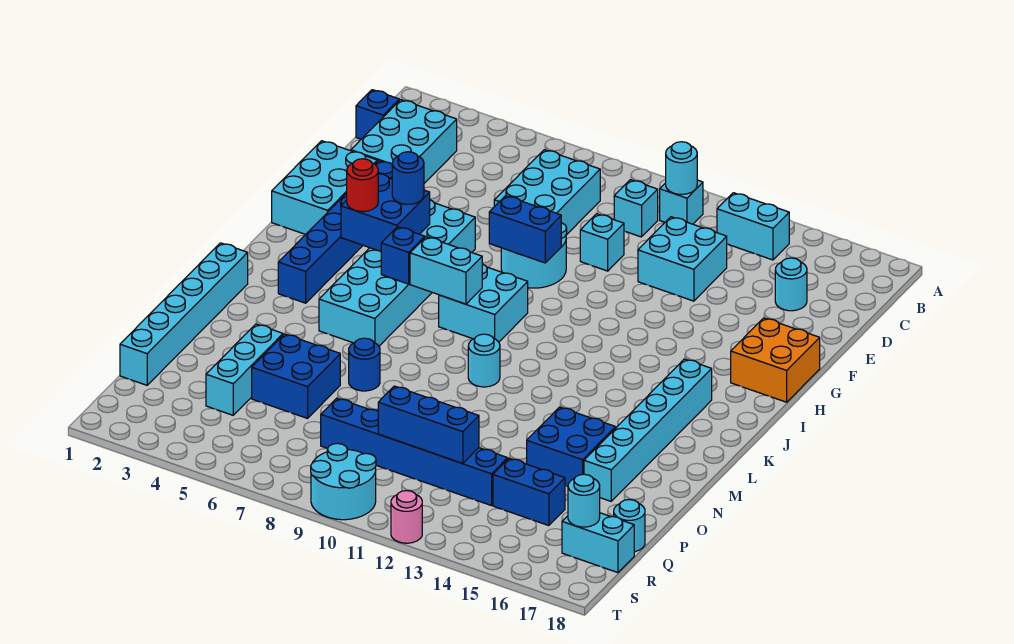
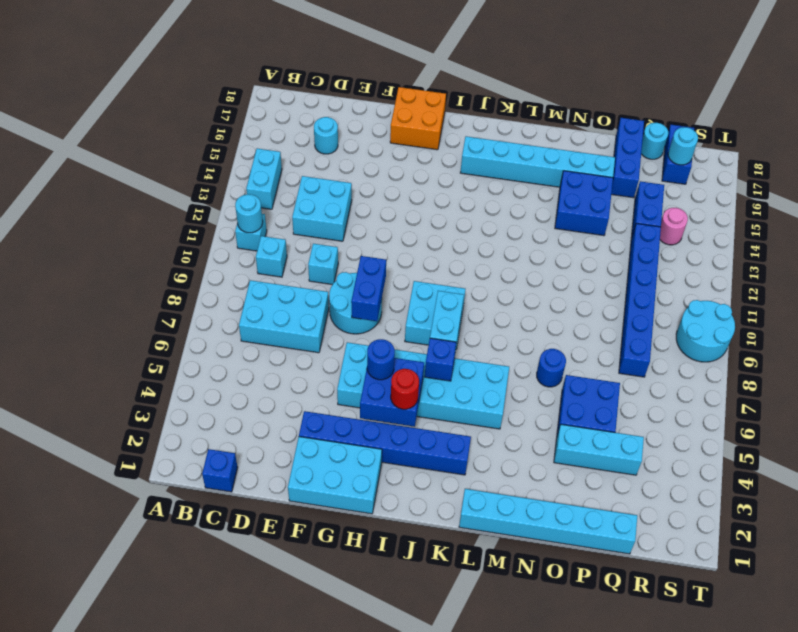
cyan brick C2:E3 level 1 -> none
cyan round brick L10 level 1 -> none
blue brick Q10:Q12 level 2 -> blue brick P16:P18 level 1
cyan brick R17:R18 level 1 -> blue brick R17:R18 level 1
pink round brick T12 level 1 -> pink round brick R14 level 1

